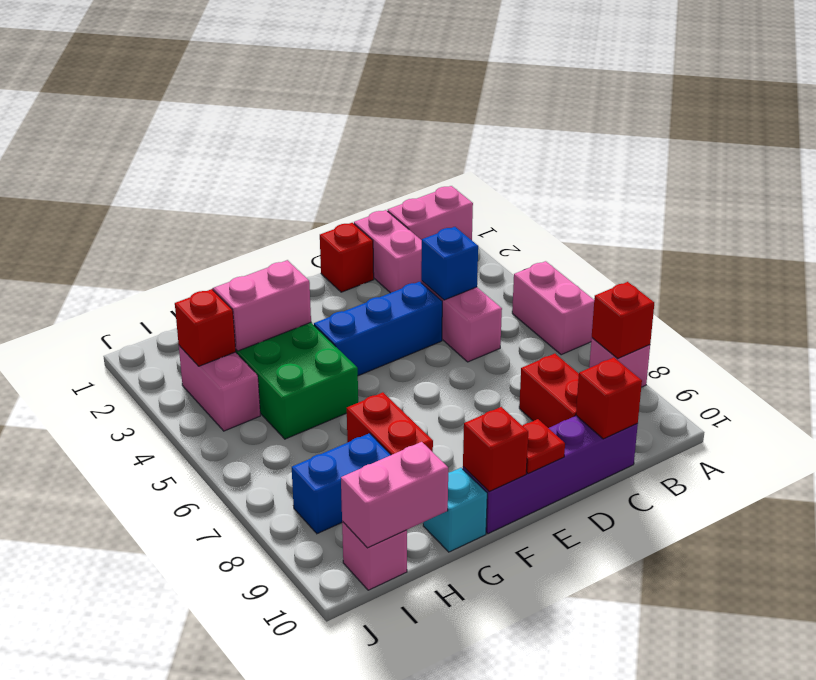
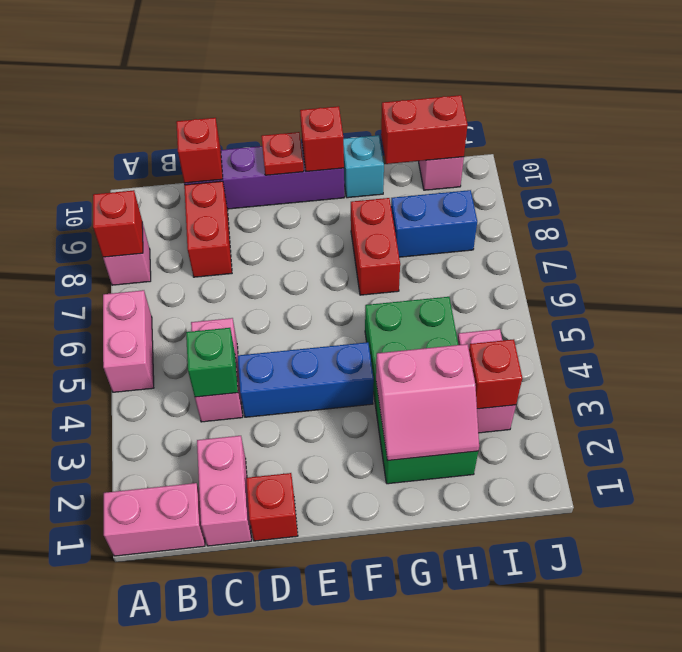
blue brick C4 level 2 -> green brick C4 level 2
pink brick H10:I10 level 2 -> red brick H10:I10 level 2

